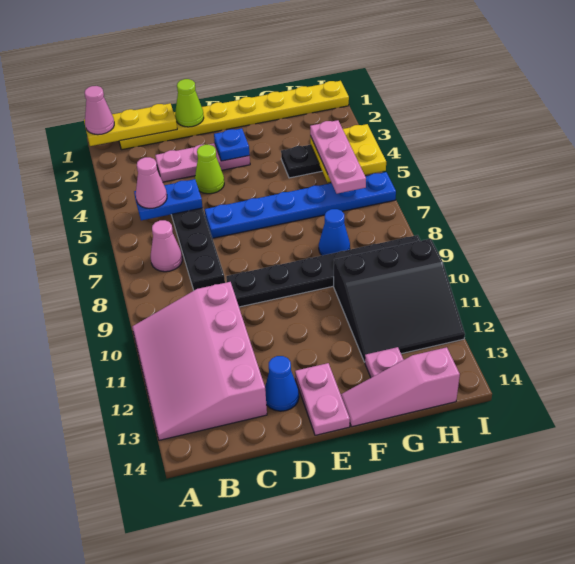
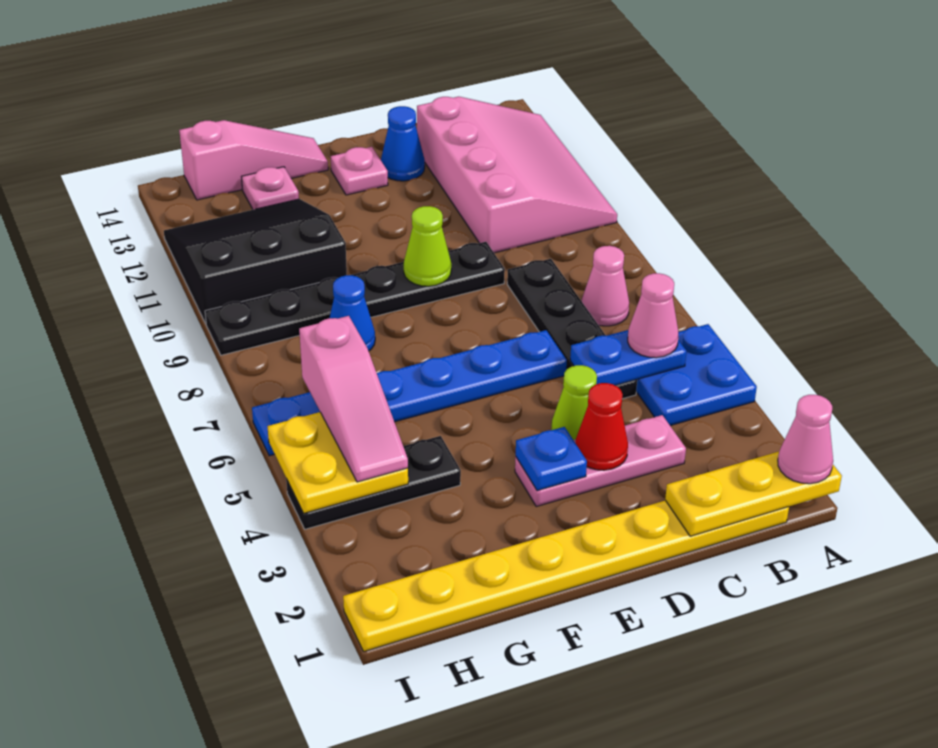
none -> blue plate A4:B5 level 1
lime cone D1 level 2 -> lime cone E9 level 2
none -> red cone D3 level 2
pink plate E13:E14 level 1 -> pink plate E13 level 1
pink plate H4:H6 level 3 -> pink slope H4:H6 level 3 top 6

